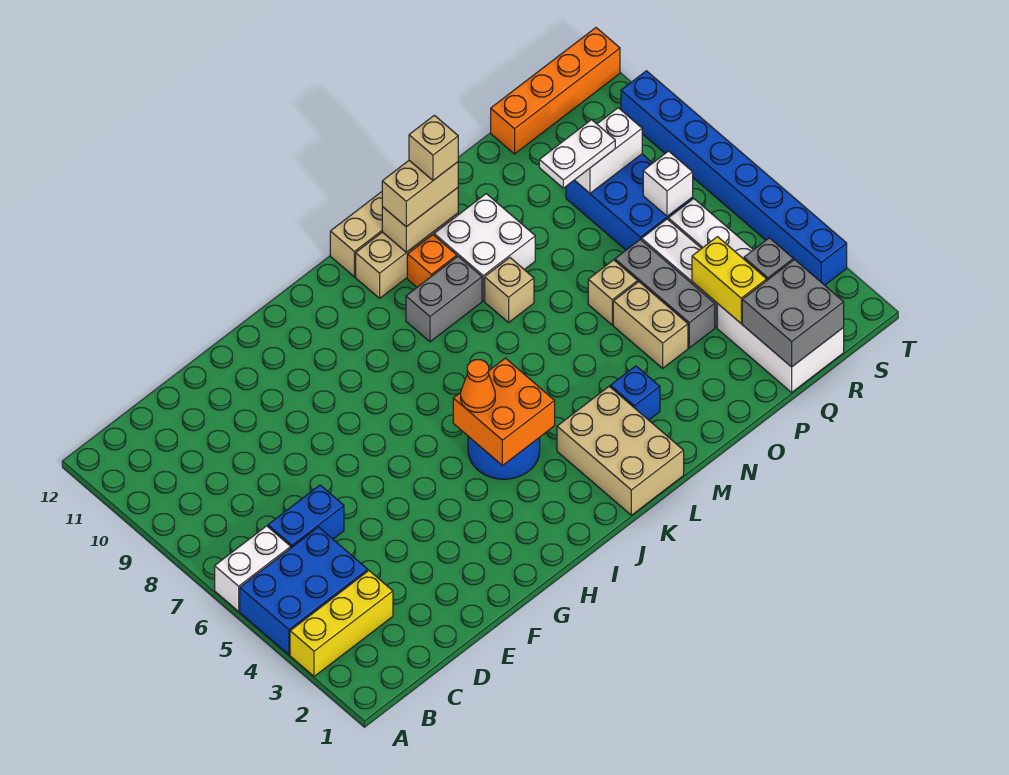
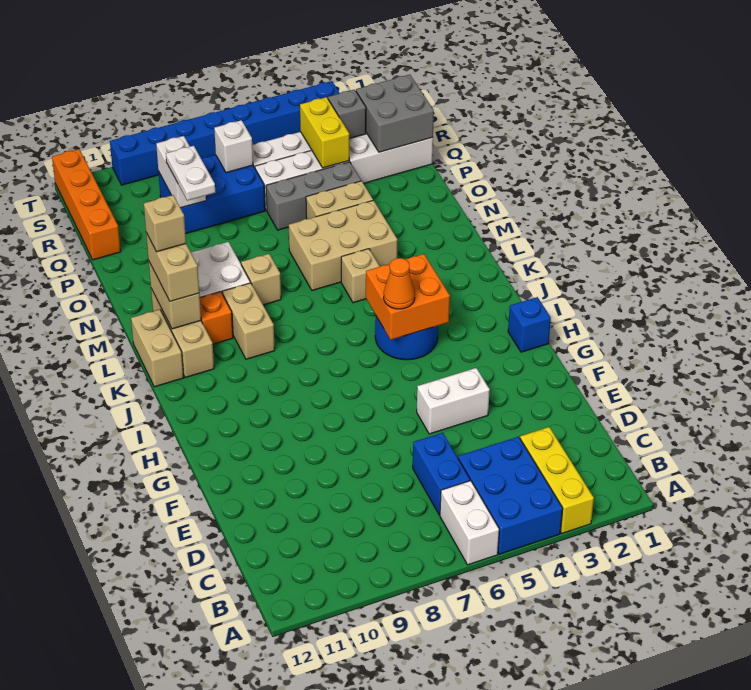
none -> white brick F4:F5 level 1
tan brick K1:L3 level 1 -> tan brick M4:N6 level 1
grey brick K9:L9 level 1 -> tan brick K9:L9 level 1
blue brick M3 level 1 -> blue brick H1 level 1
tan brick O6 level 1 -> tan brick L5 level 1
yellow brick Q3:Q4 level 2 -> yellow brick Q4:R4 level 2

